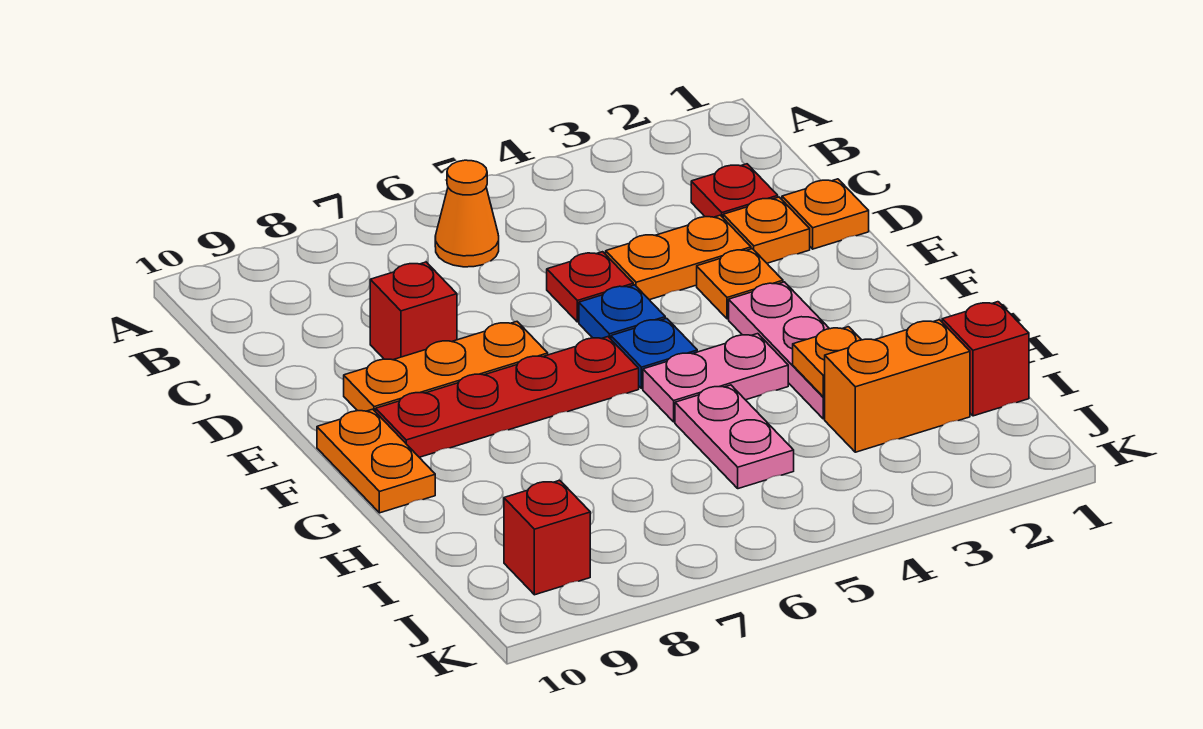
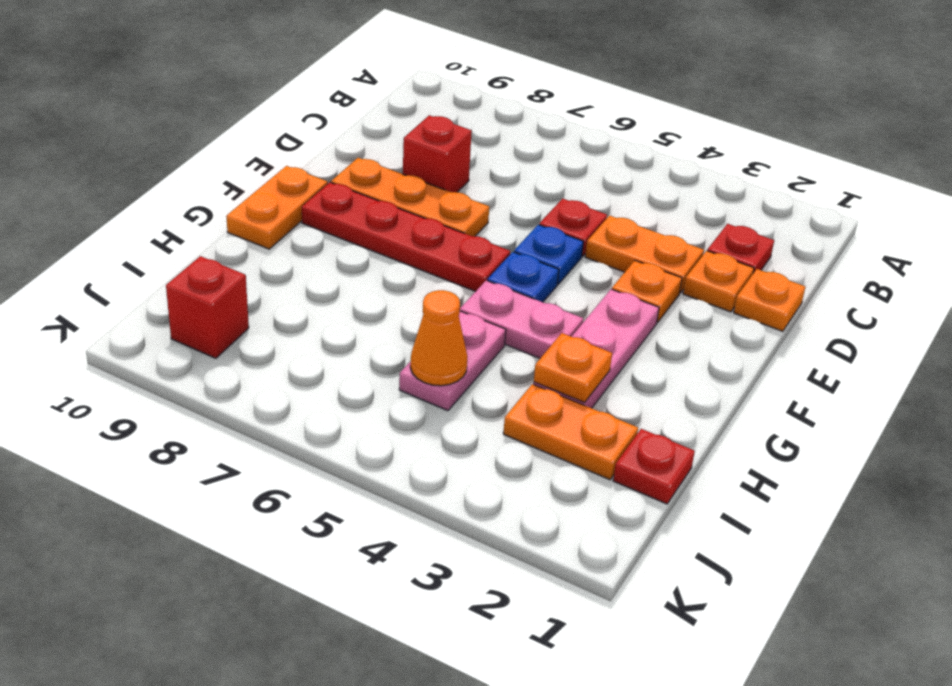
orange cone B6 level 1 -> orange cone I5 level 2
red brick I1 level 1 -> red plate I1 level 1
orange brick I2:I3 level 1 -> orange plate I2:I3 level 1

